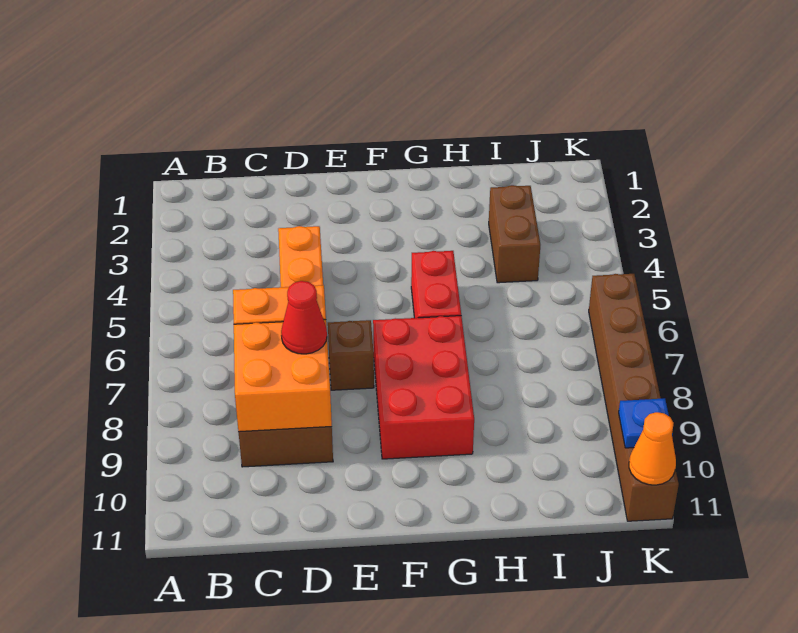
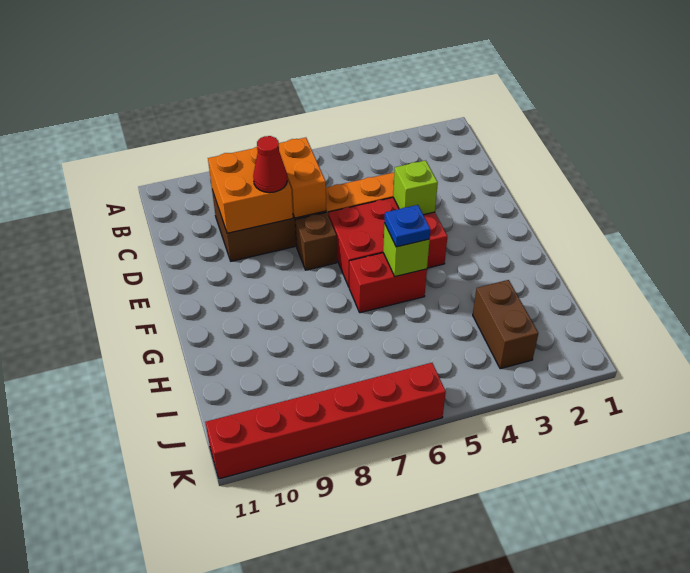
none -> lime brick E4 level 2
red brick F7:G9 level 1 -> red brick E4:F6 level 1
none -> lime brick G5 level 2
brown brick I3:I4 level 1 -> brown brick I3:J3 level 1
brown brick K6:K11 level 1 -> red brick K6:K11 level 1
blue plate K10 level 2 -> blue plate G5 level 3
orange cone K11 level 2 -> none

